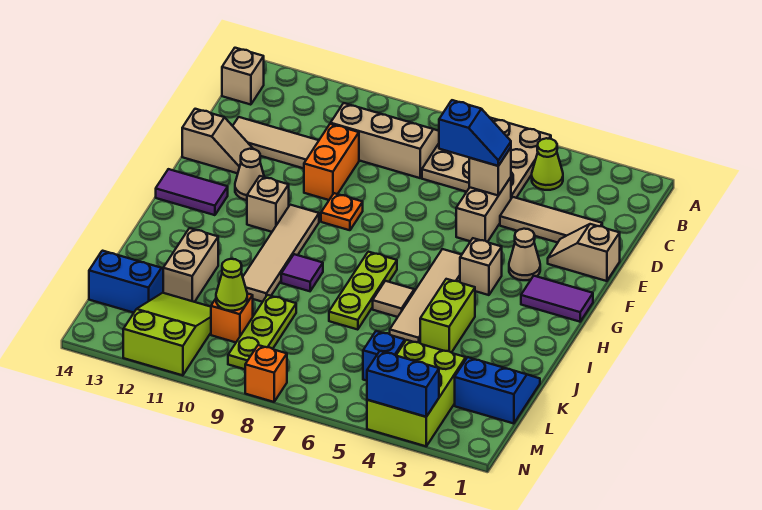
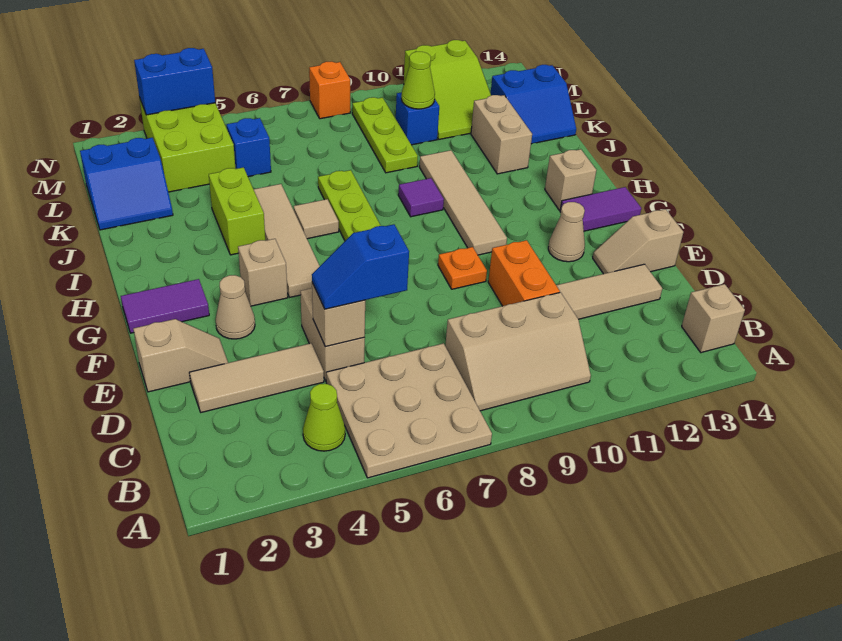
tan brick G11 level 1 -> tan brick H13 level 1
orange brick L10 level 1 -> blue brick L10 level 1

